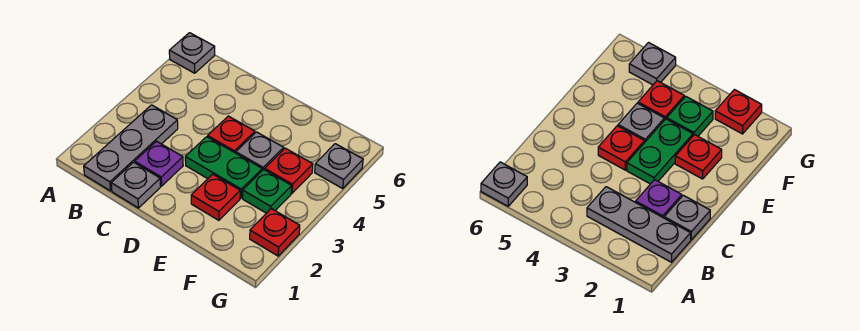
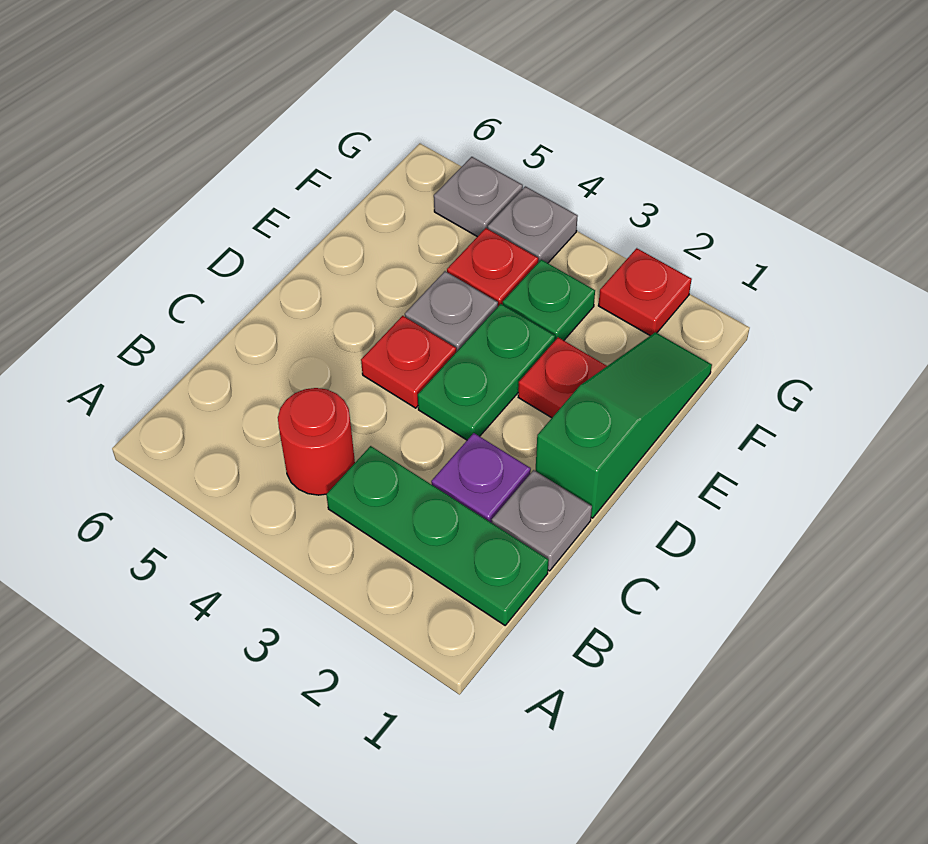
grey plate A6 level 1 -> grey plate G4 level 1
grey plate B1:B3 level 1 -> green plate B1:B3 level 1
none -> red round brick B4 level 1
none -> green slope D1:F1 level 1 top D

